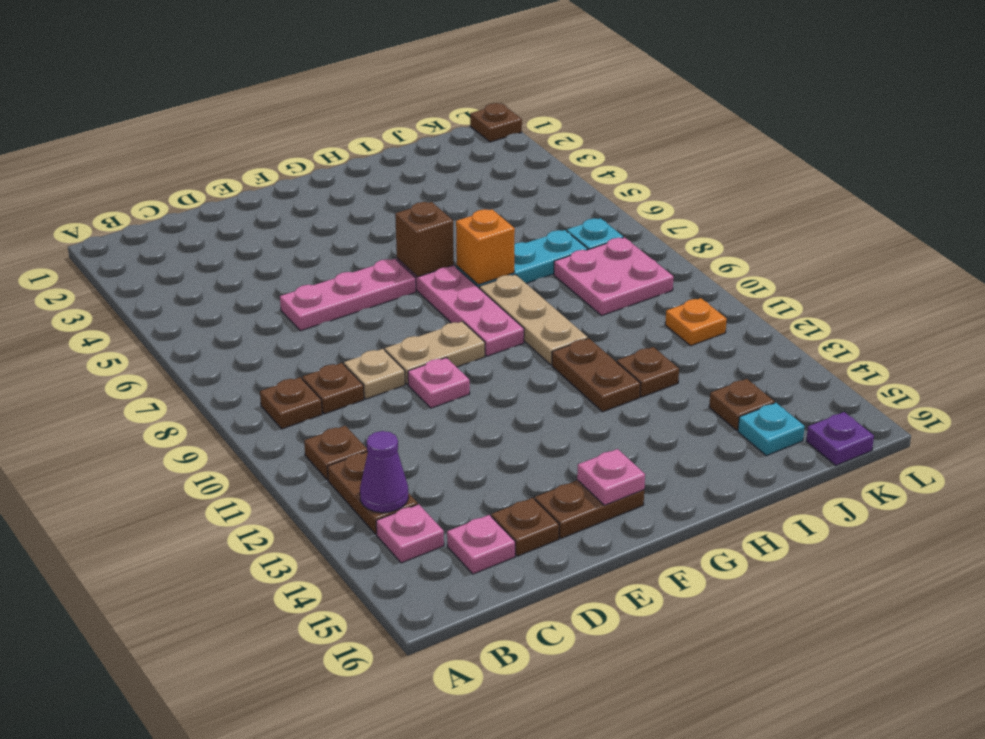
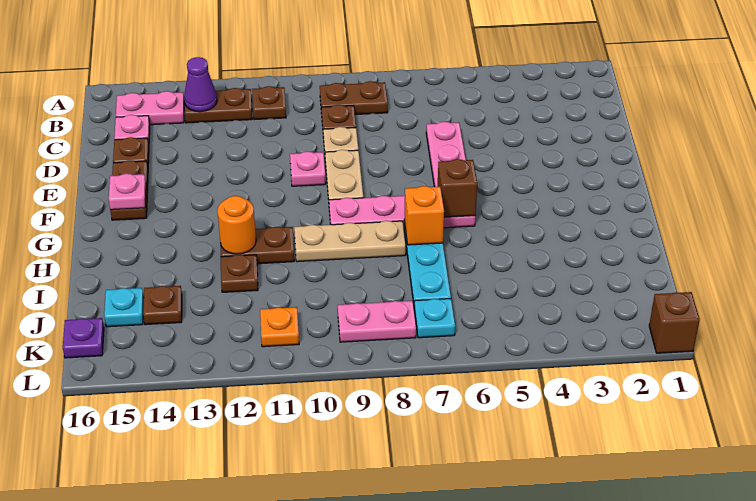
brown plate B9 level 1 -> brown plate B8:B9 level 1
pink plate B14 level 1 -> pink plate B14:B15 level 1
none -> orange round brick H12 level 2
pink plate J8:K9 level 1 -> pink plate K8:K9 level 1
brown plate L1 level 1 -> brown brick L1 level 1

